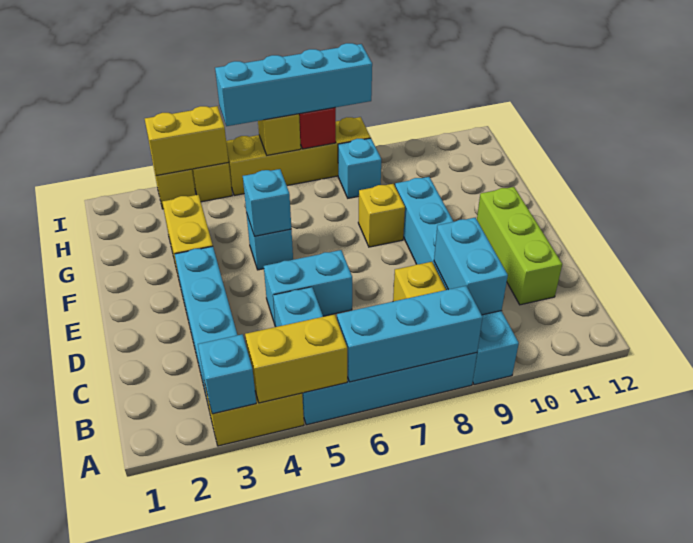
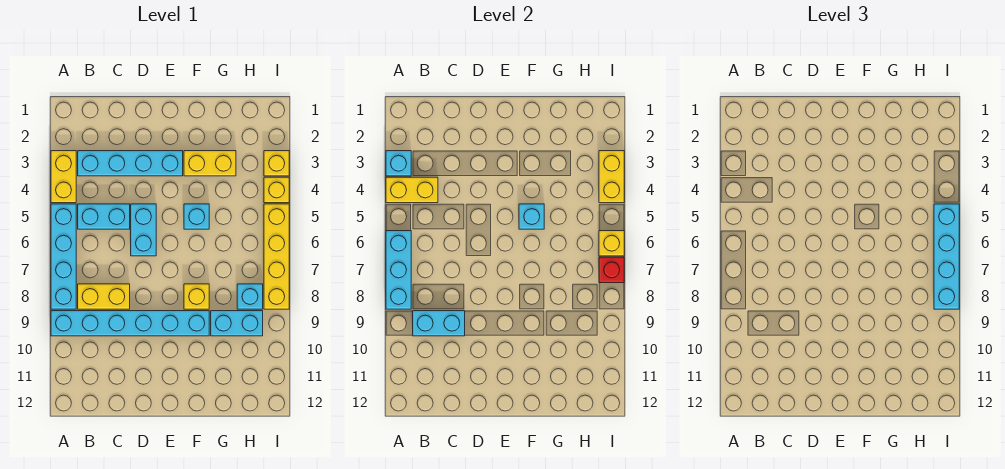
yellow brick A4:A5 level 2 -> yellow brick A4:B4 level 2
lime brick C11:E11 level 1 -> none
none -> cyan brick G9:H9 level 1

